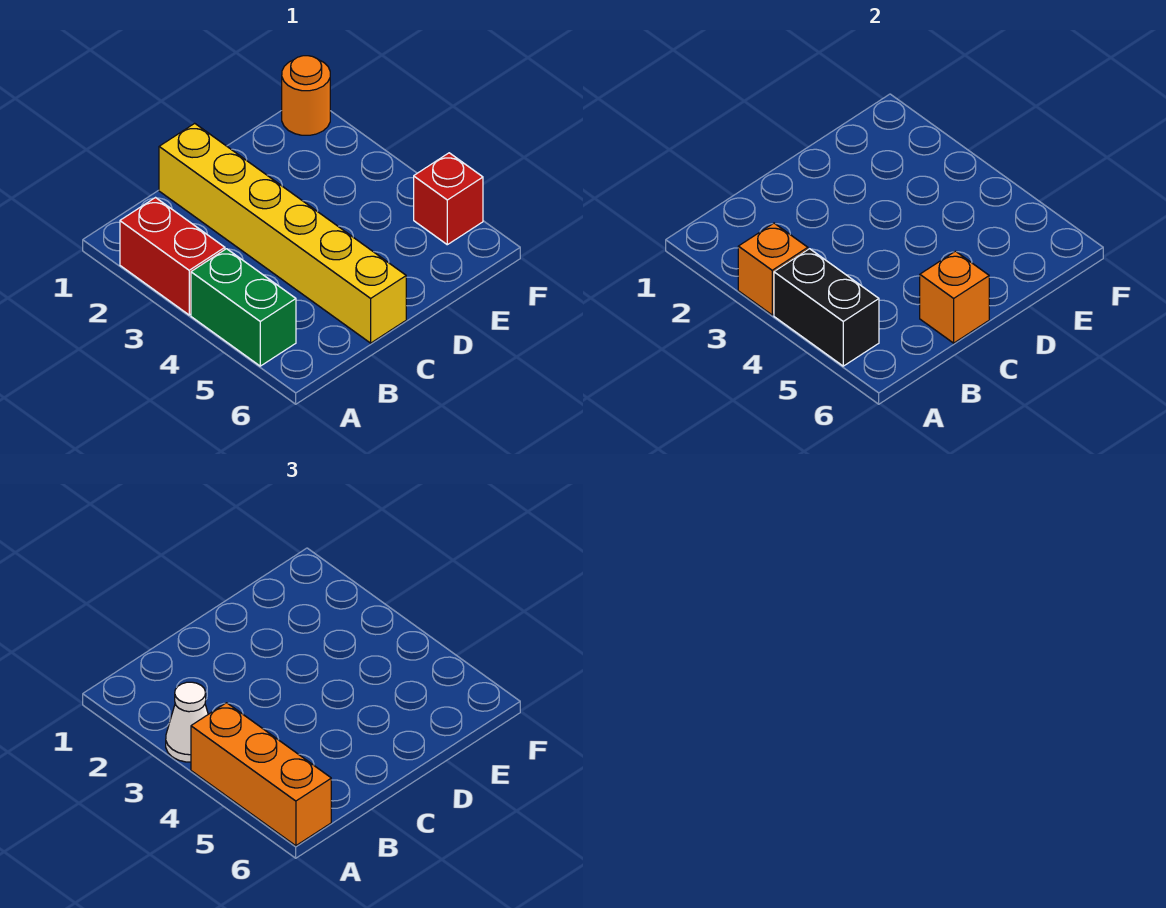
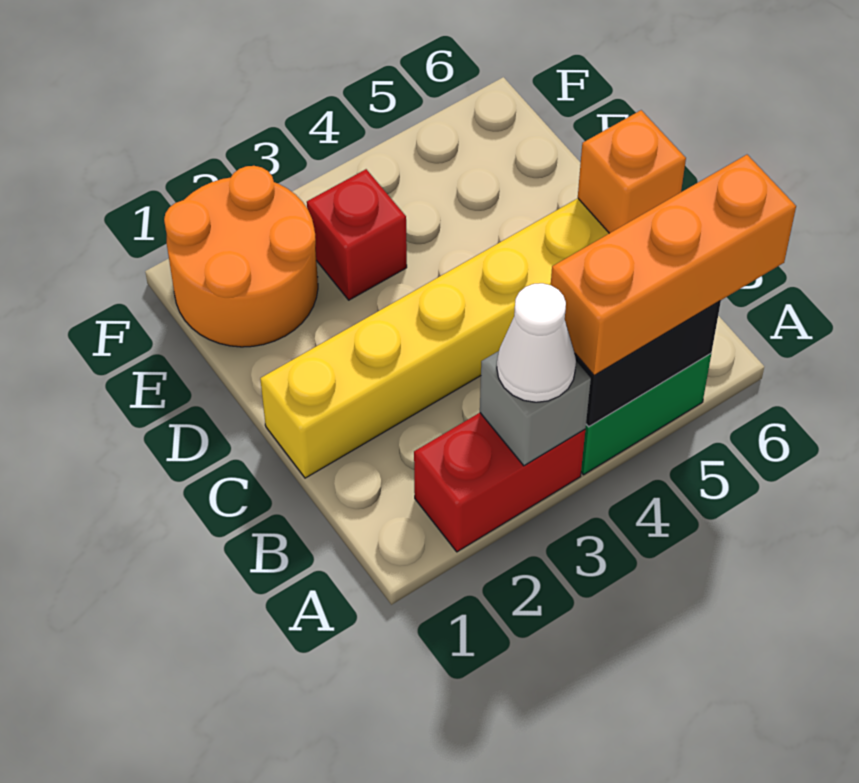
orange brick A3 level 2 -> grey brick A3 level 2
orange round brick F1 level 1 -> orange round brick E1:F2 level 1
red brick F5 level 1 -> red brick E3 level 1

